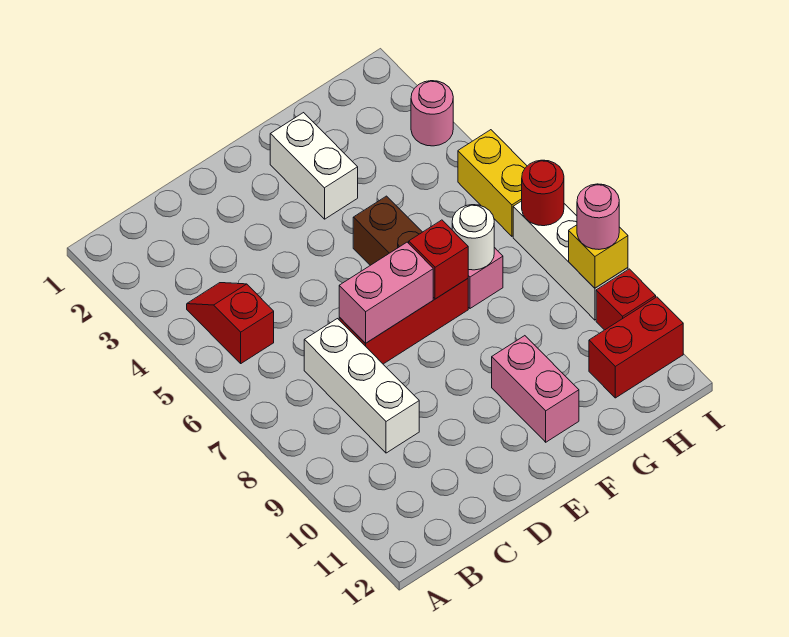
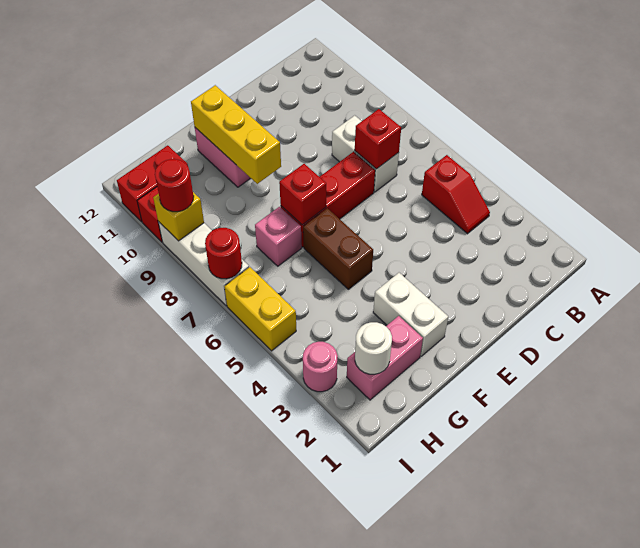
white brick C7:C9 level 1 -> white brick C7:C8 level 1
none -> red brick C7 level 2
pink brick D7:E7 level 2 -> pink brick G2:H2 level 1
none -> yellow brick F9:F11 level 2
white round brick G7 level 2 -> white round brick H2 level 2
pink round brick I9 level 3 -> red round brick I9 level 3

